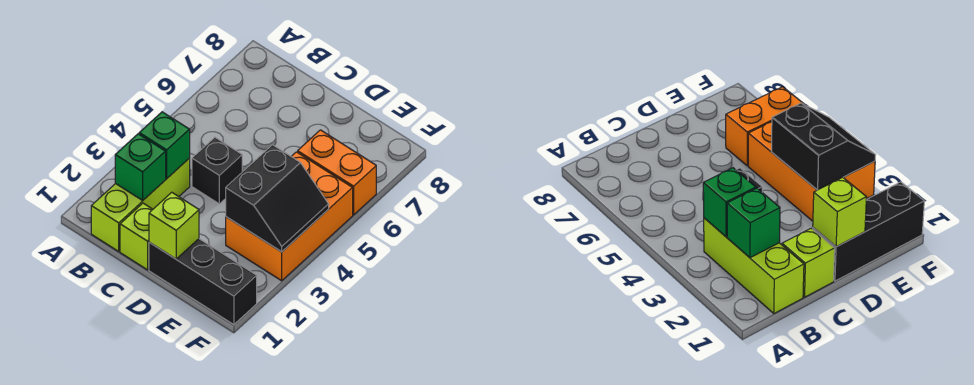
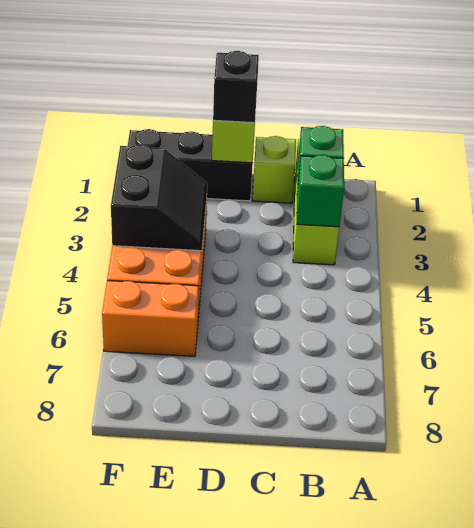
black brick C4 level 1 -> black brick D1 level 3
black slope E3:F4 level 2 top E -> black slope E3:F4 level 2 top F

